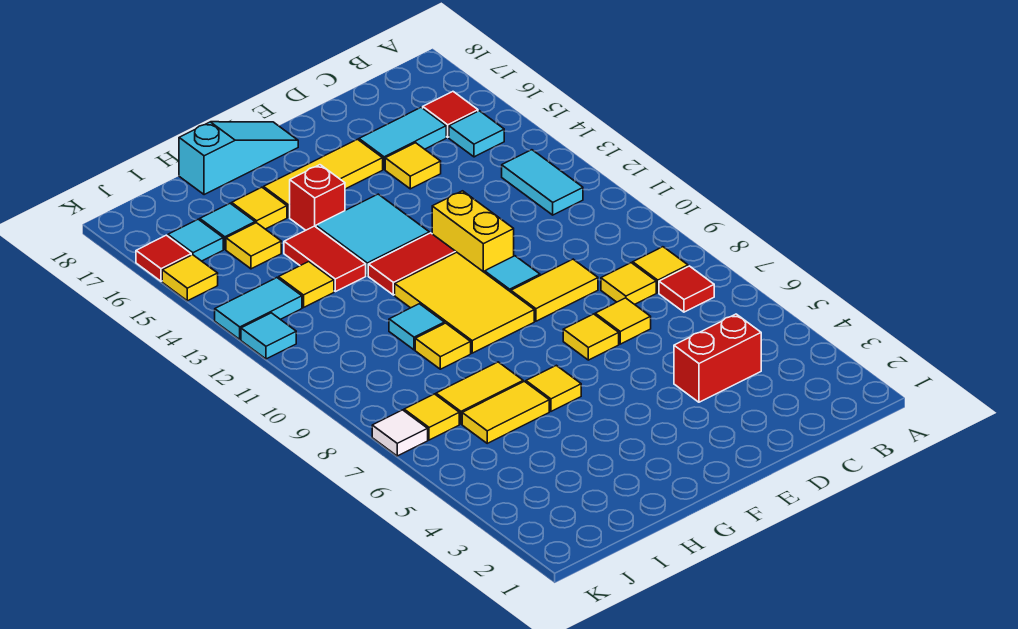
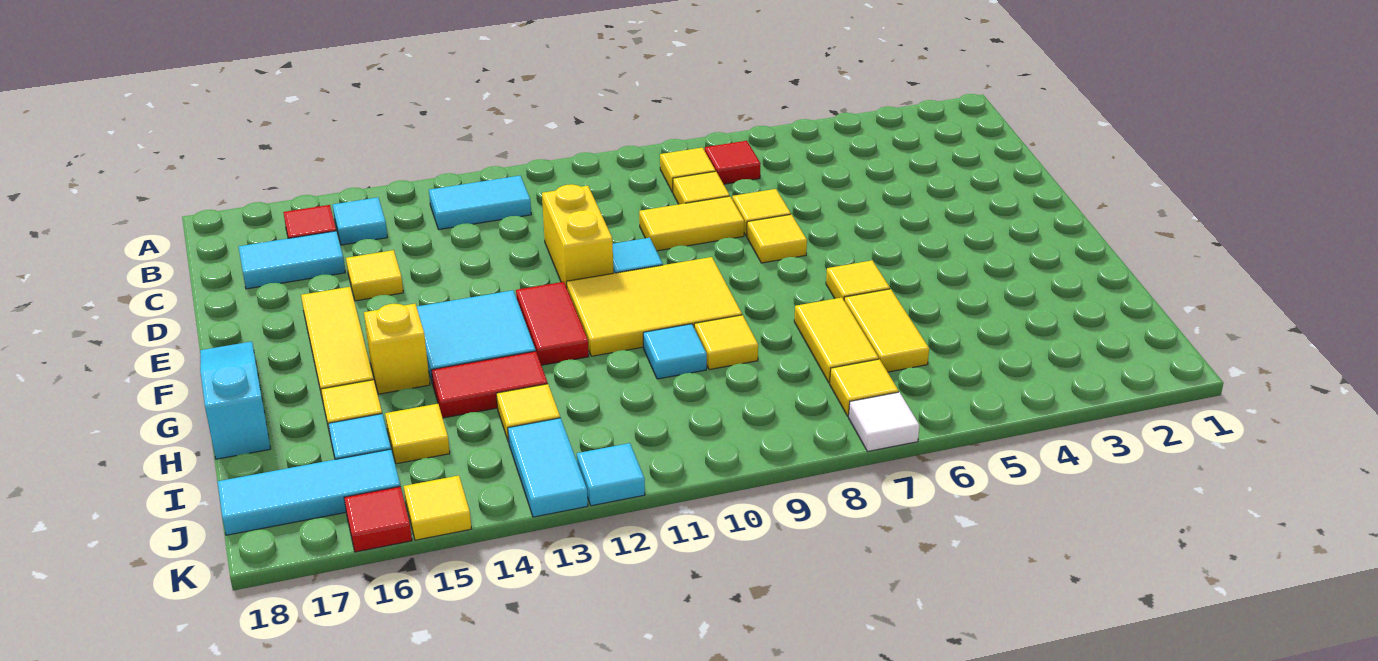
red brick C4:D4 level 1 -> none
cyan tile C16:D16 level 1 -> cyan tile C16:C17 level 1
yellow tile D9:E9 level 1 -> yellow tile D8:D9 level 1
yellow brick E11:E12 level 1 -> yellow brick D11:E11 level 1
red brick G15 level 1 -> yellow brick G15 level 1
cyan tile J16 level 1 -> cyan tile J16:J18 level 1

